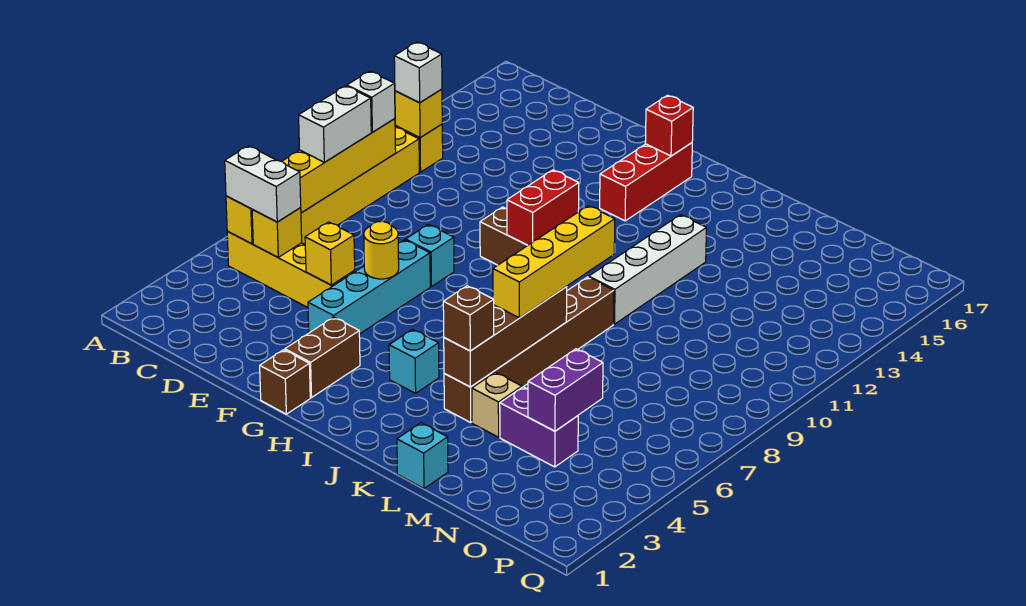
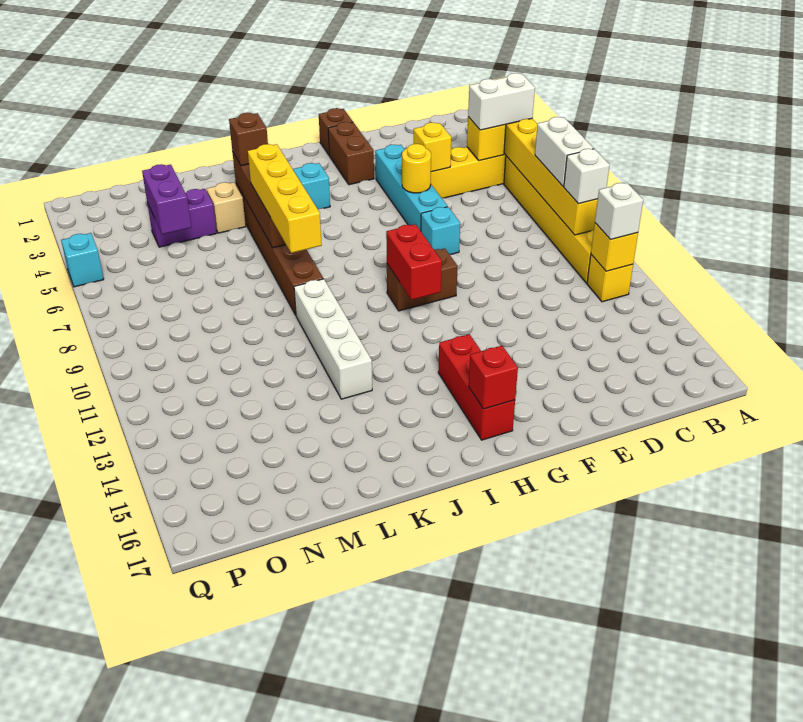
cyan brick L1 level 1 -> cyan brick Q5 level 1

